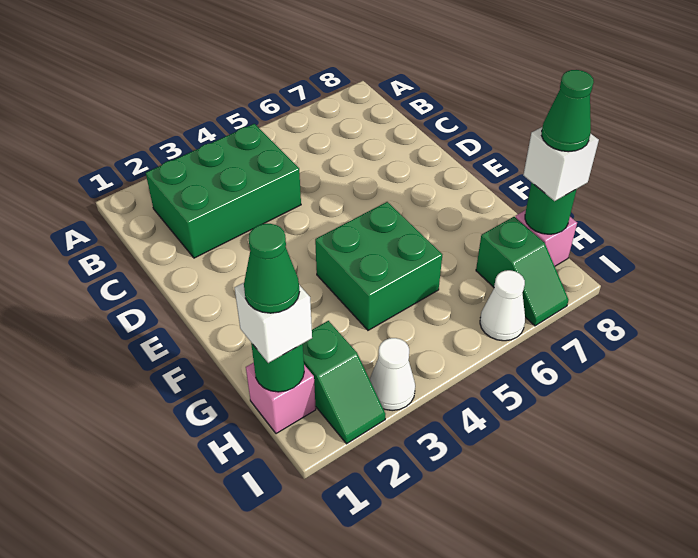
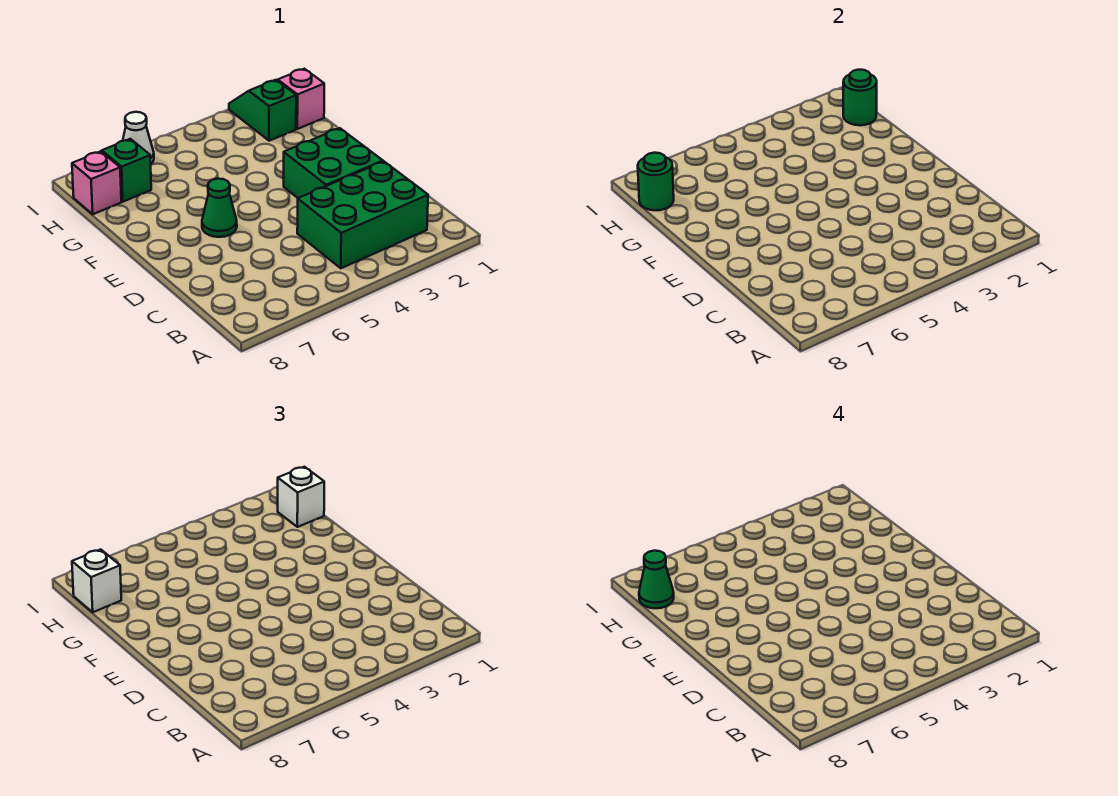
green brick F4:G5 level 1 -> green brick D2:E3 level 1
green cone H1 level 4 -> green cone E6 level 1
white cone I3 level 1 -> none

